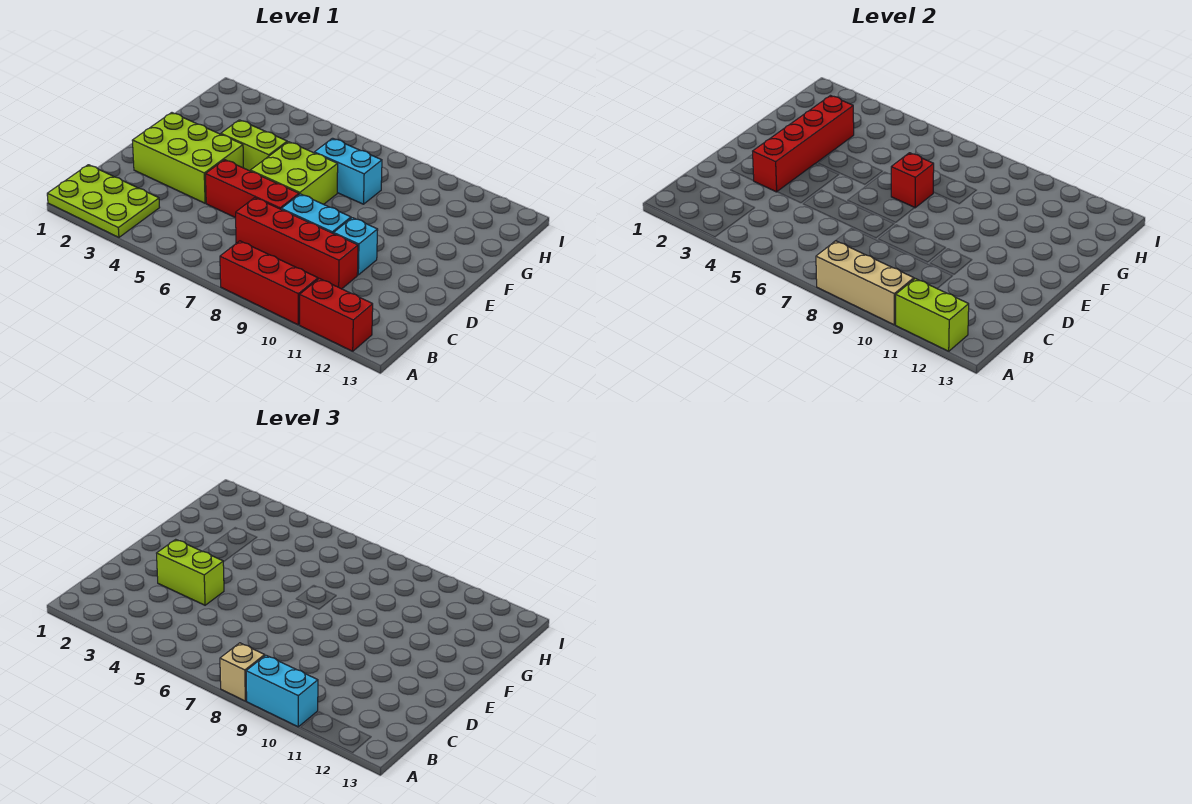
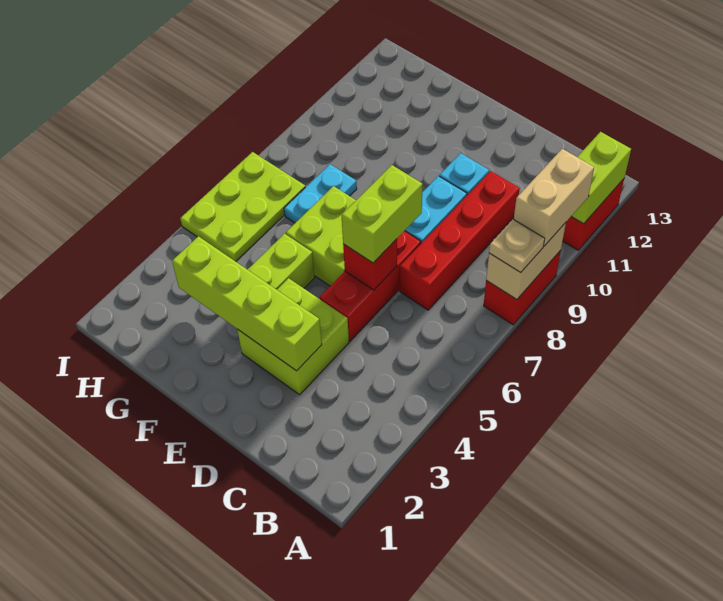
lime plate A1:B3 level 1 -> lime plate H5:I7 level 1
red brick A8:A10 level 1 -> red brick A8:A9 level 1
tan brick A8:A10 level 2 -> tan brick A8:A9 level 2
tan brick A8 level 3 -> tan plate A8 level 3
cyan brick A9:A10 level 3 -> tan brick A9:A10 level 3
lime brick D2:E4 level 1 -> lime brick D3:E4 level 1
red brick D3:G3 level 2 -> lime brick D3:G3 level 2
lime brick D3:D4 level 3 -> lime brick D6:D7 level 3
red brick F7 level 2 -> red brick D6 level 2
cyan brick G7:G8 level 1 -> cyan plate G7:G8 level 1

